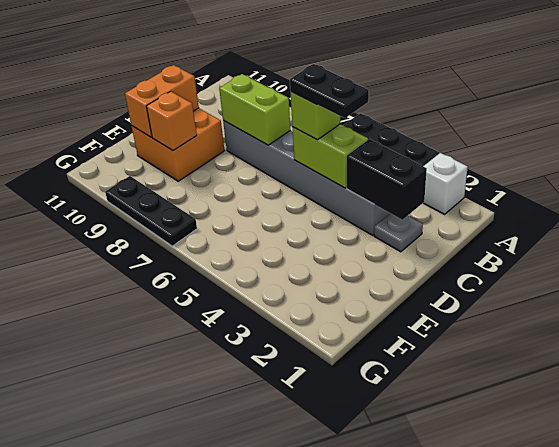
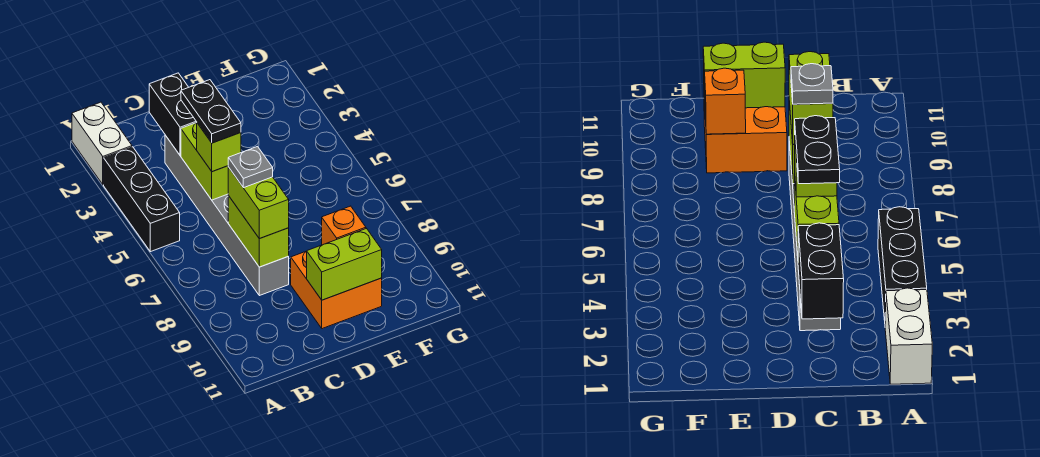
white brick A2 level 1 -> white brick A1:A2 level 1
grey plate C2 level 1 -> grey plate C7 level 4
none -> lime brick C7:C8 level 3
orange brick D10:E10 level 2 -> lime brick D10:E10 level 2
black plate G7:G9 level 1 -> none

